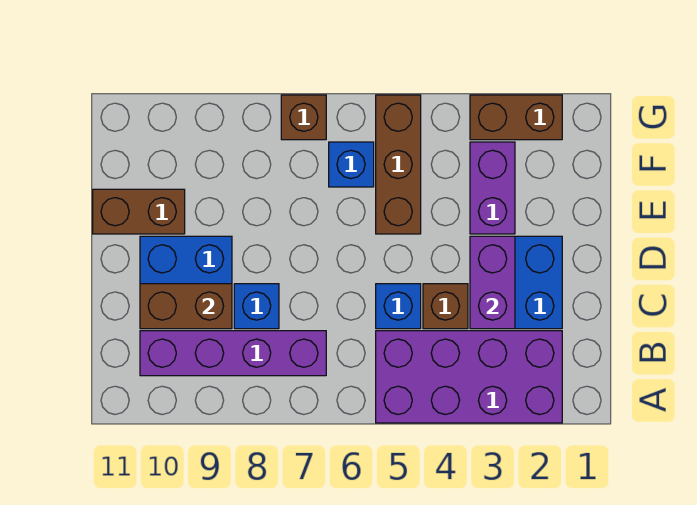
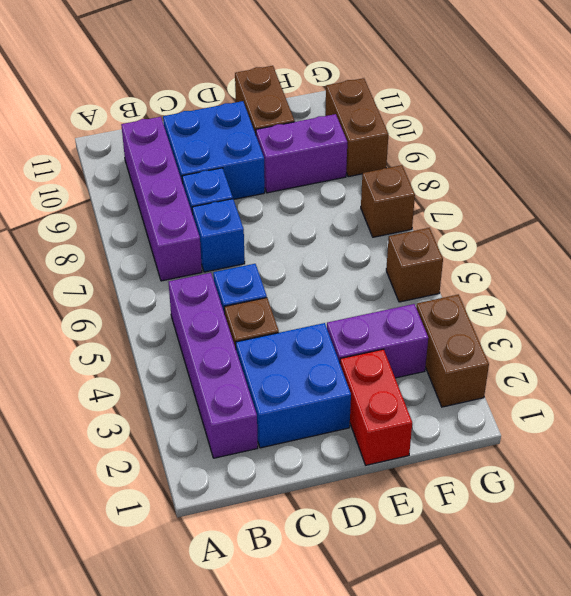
purple brick A2:B5 level 1 -> purple brick B2:B5 level 1
purple brick C3:D3 level 2 -> purple brick E9:F9 level 1
brown brick C9:C10 level 2 -> brown brick G9:G10 level 1
none -> red brick E1:E2 level 1
brown brick E5:G5 level 1 -> brown brick G5 level 1
blue brick F6 level 1 -> blue brick C7 level 1

